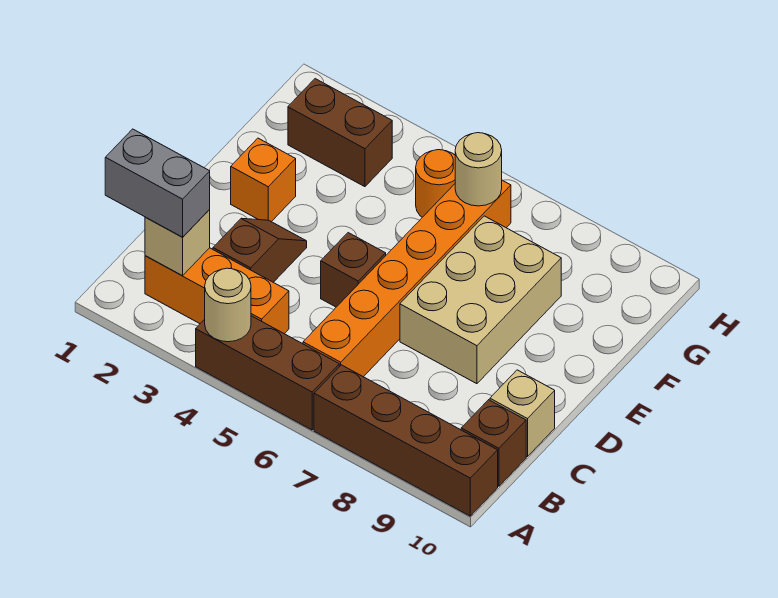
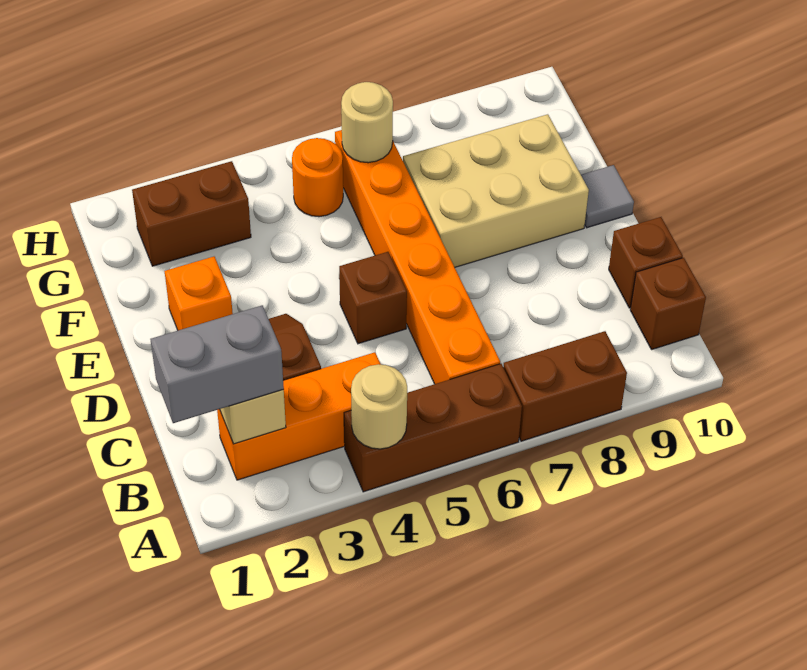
brown brick A7:A10 level 1 -> brown brick A7:A8 level 1
tan brick C10 level 1 -> brown brick C10 level 1
tan brick D7:F8 level 1 -> tan brick E7:F9 level 1
none -> grey tile E10 level 1

